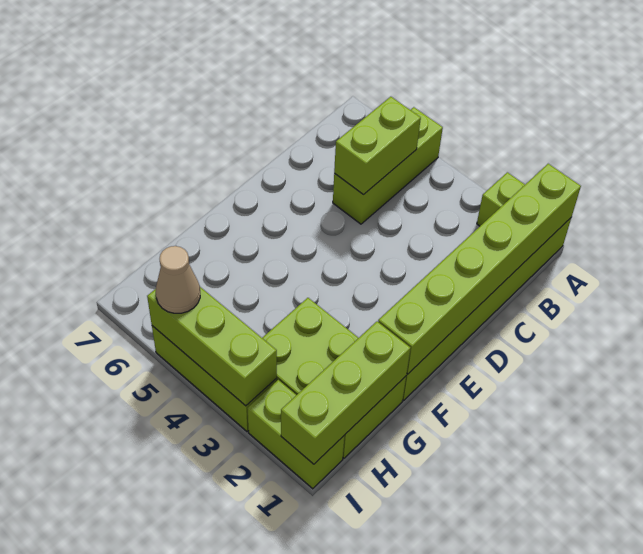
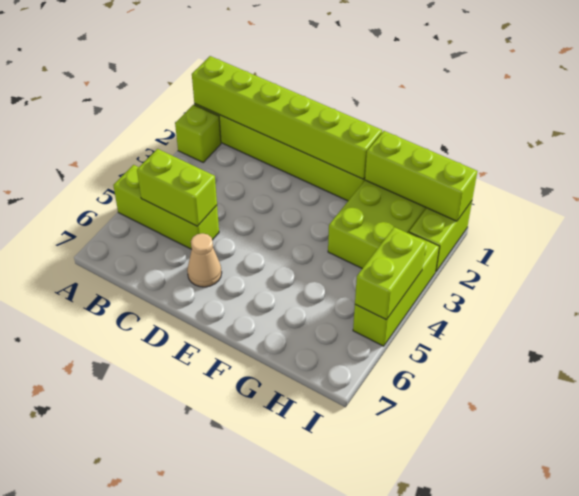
lime brick I3:I5 level 2 -> lime brick I4:I5 level 2
tan cone I5 level 3 -> tan cone D6 level 1

